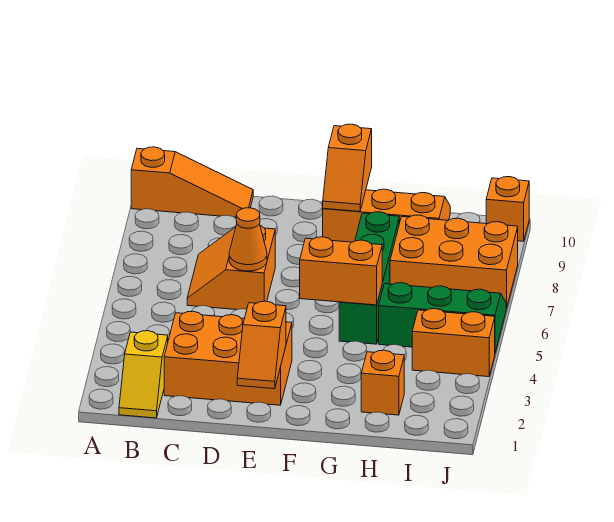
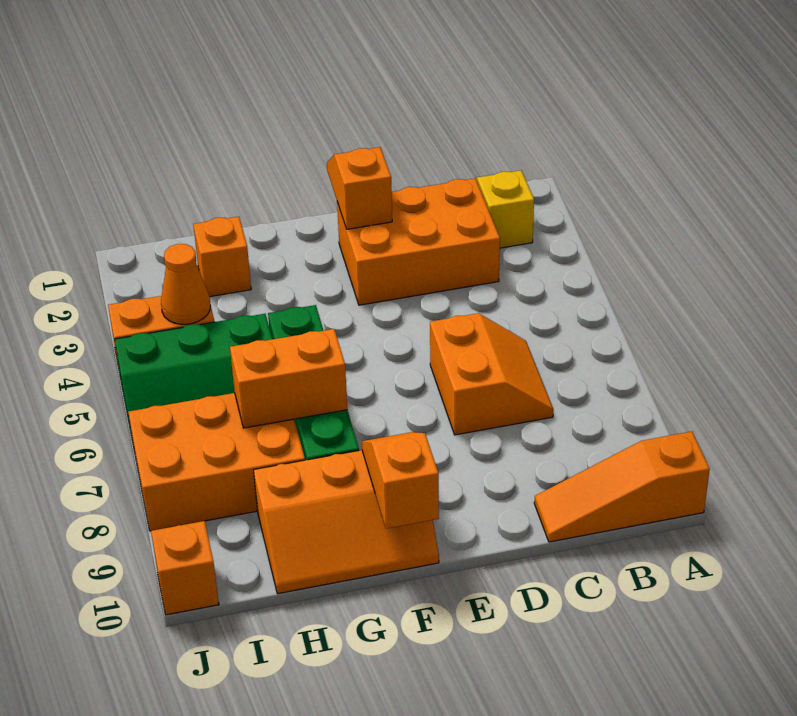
orange cone D6 level 2 -> orange cone I4 level 2
orange brick F5:G5 level 2 -> orange brick G7:H7 level 2

